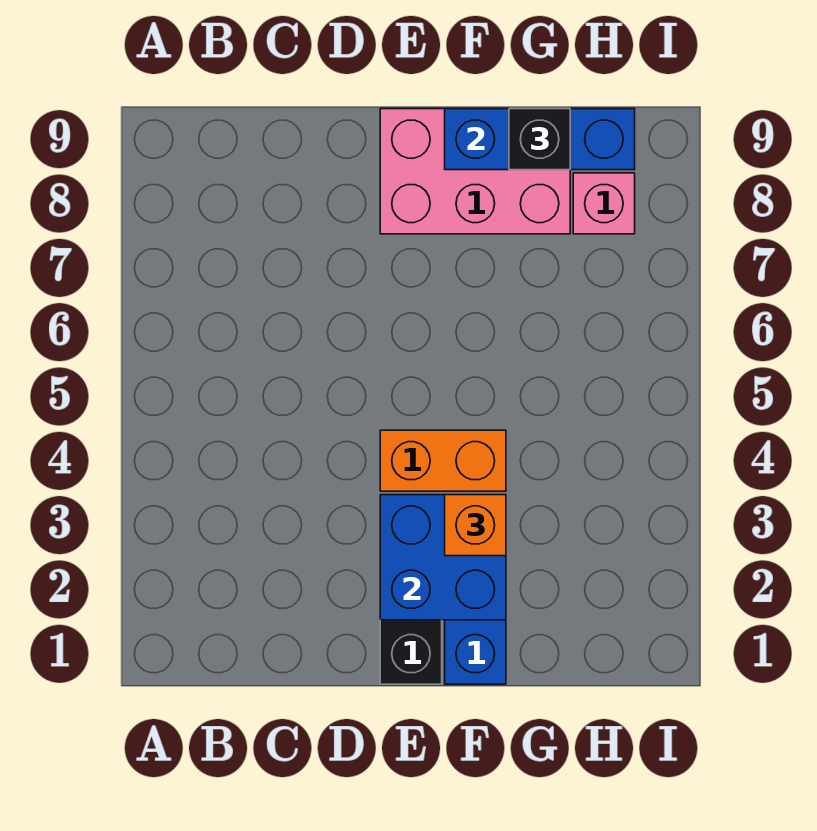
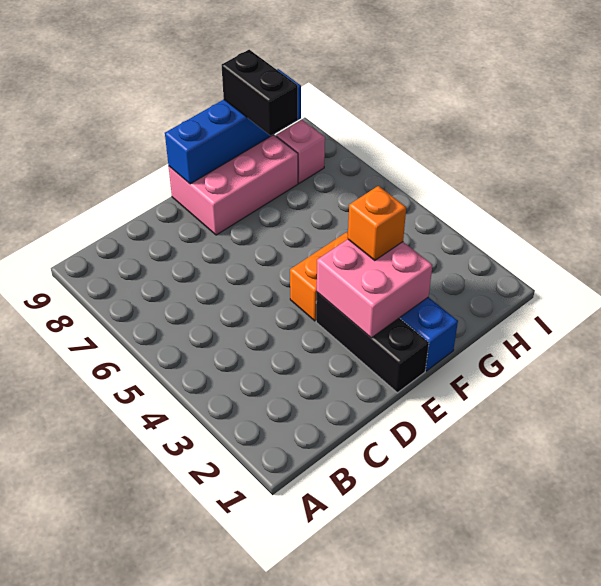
blue brick E2:F3 level 2 -> pink brick E2:F3 level 2
blue brick F9:H9 level 2 -> blue brick E9:H9 level 2
black brick G9 level 3 -> black brick G8:G9 level 3

